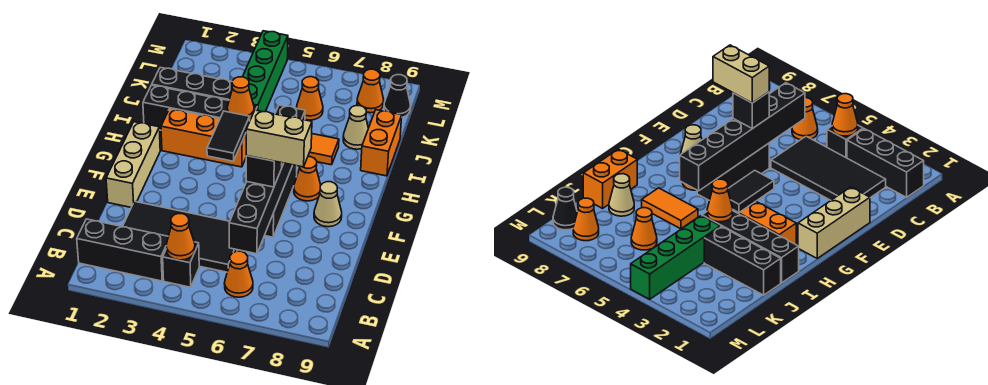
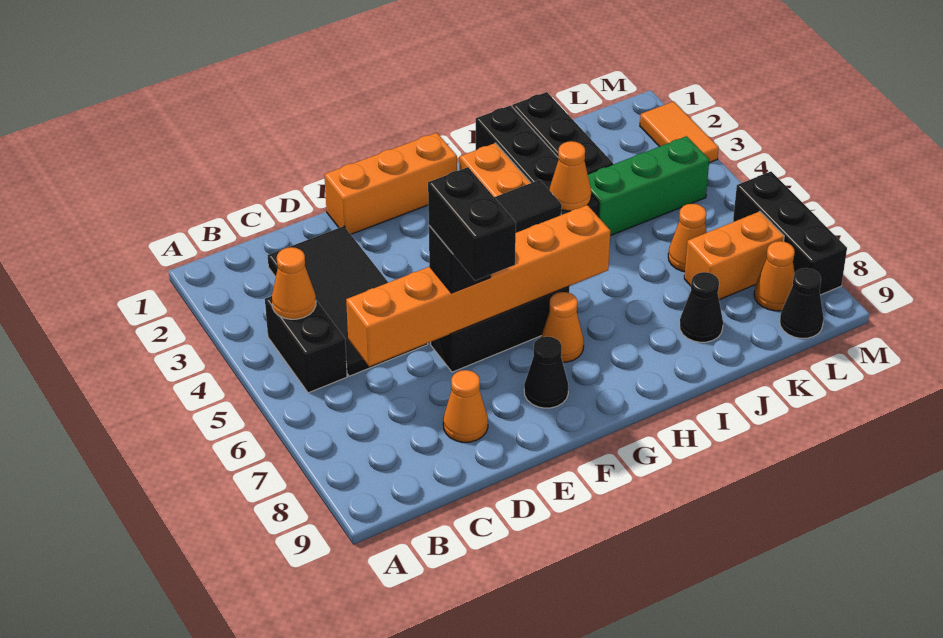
black brick B1:B3 level 1 -> black brick M6:M8 level 1
black brick B4 level 1 -> black brick B4:B5 level 1
orange cone B6 level 1 -> orange cone D8 level 1
black brick C6:H6 level 2 -> orange brick C6:H6 level 2
tan brick E1:G1 level 1 -> orange brick E1:G1 level 1
tan brick E6:E7 level 4 -> black brick E6:E7 level 4
tan cone F8 level 1 -> black cone F8 level 1
orange tile I6:I7 level 1 -> orange tile M2:M3 level 1
orange brick I9:J9 level 1 -> orange brick K7:L7 level 1
green brick J4:M4 level 1 -> green brick J4:L4 level 1
tan cone J8 level 1 -> black cone J8 level 1

